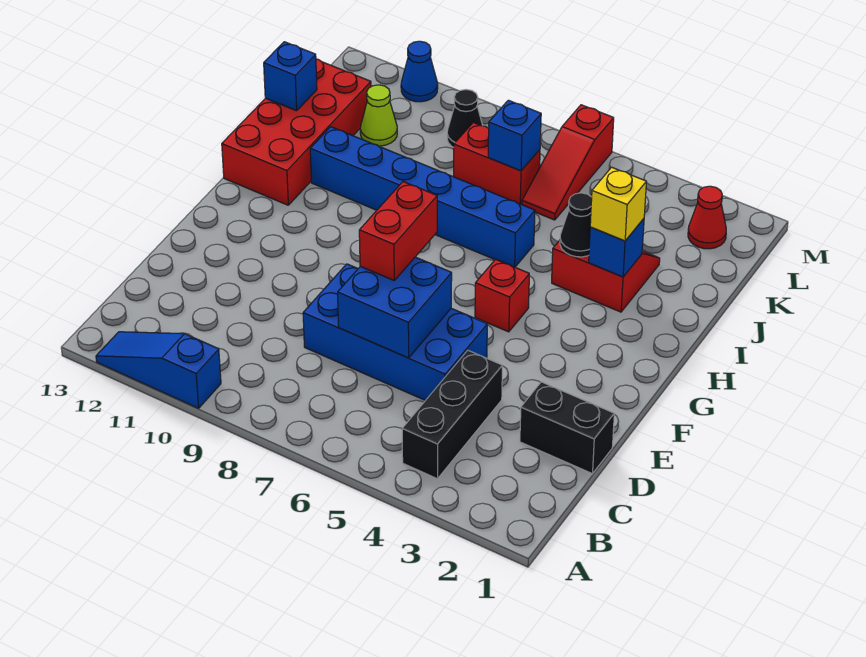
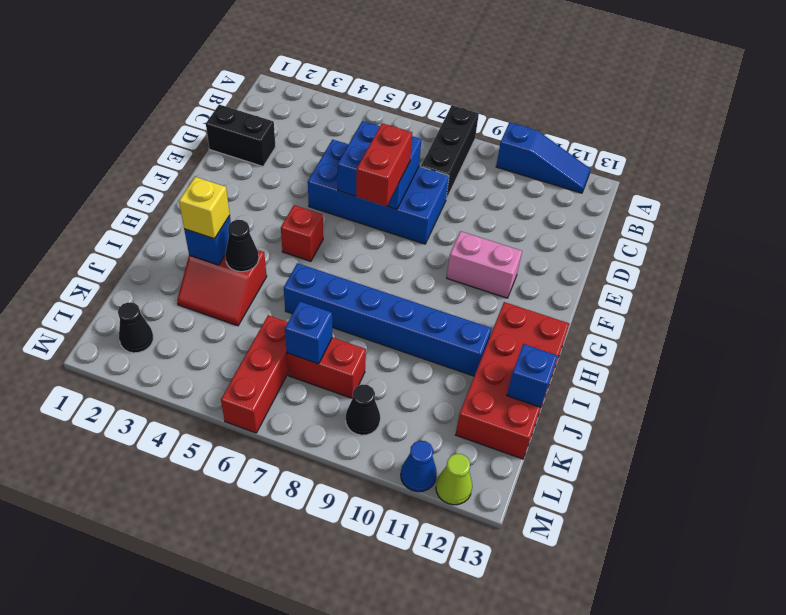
black brick B4:D4 level 1 -> black brick A8:C8 level 1
none -> pink brick F10:F11 level 1
red slope K6:M6 level 1 top M -> red brick K6:M6 level 1
lime cone K11 level 1 -> lime cone M12 level 1
red cone L2 level 1 -> black cone L2 level 1

